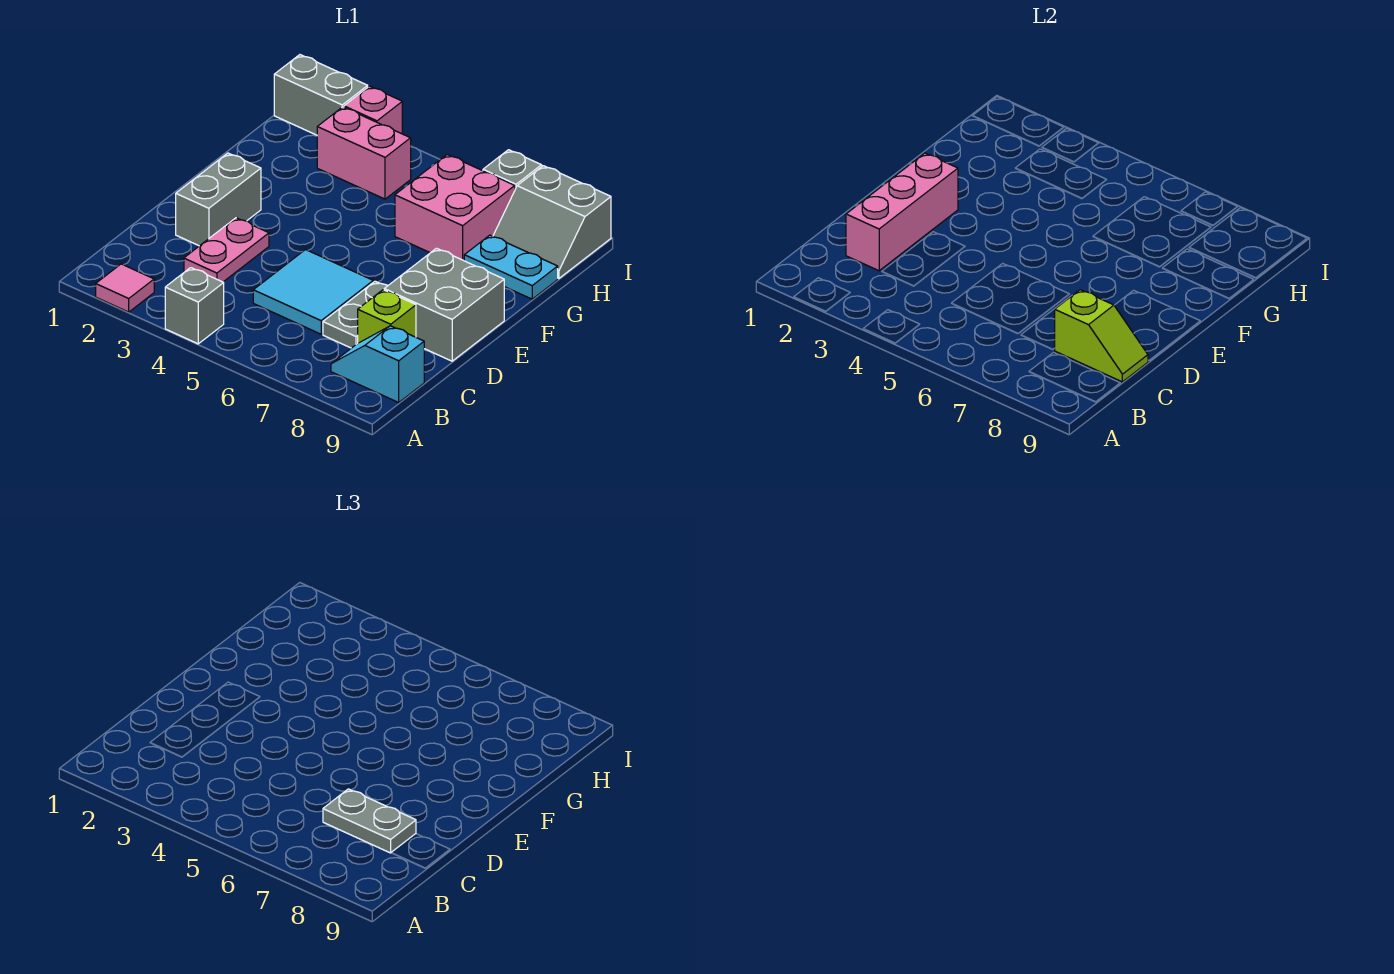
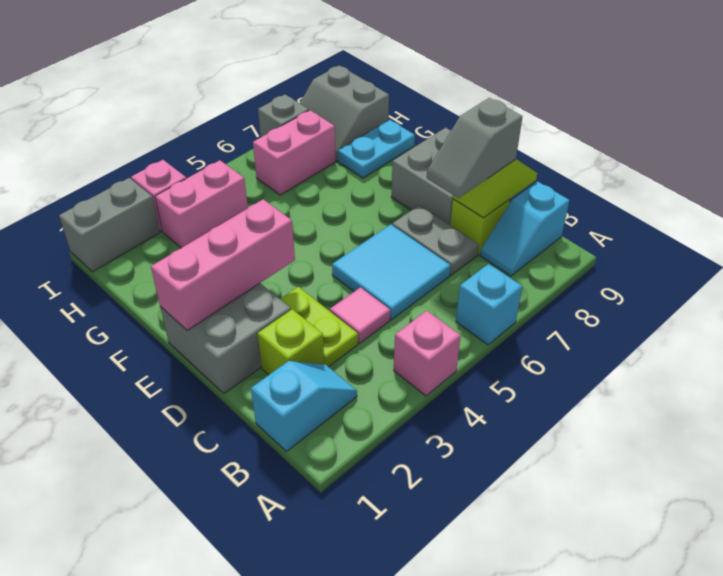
pink tile A2 level 1 -> pink tile C4 level 1
grey brick A4 level 1 -> pink brick A4 level 1
none -> cyan brick A6 level 1
none -> cyan slope B1:B2 level 1 top 1
none -> lime brick C2 level 1
pink brick C2:E2 level 2 -> pink brick E1:E3 level 2
pink plate C3:D3 level 1 -> lime plate C3:D3 level 1
grey plate C7:C8 level 3 -> grey slope C7:C8 level 3 top 8
grey brick D2:E2 level 1 -> grey brick D1:E2 level 1
pink brick G6:H7 level 1 -> pink brick H6:H7 level 1
grey slope H8:I9 level 1 top I -> grey slope H8:I9 level 1 top 9

